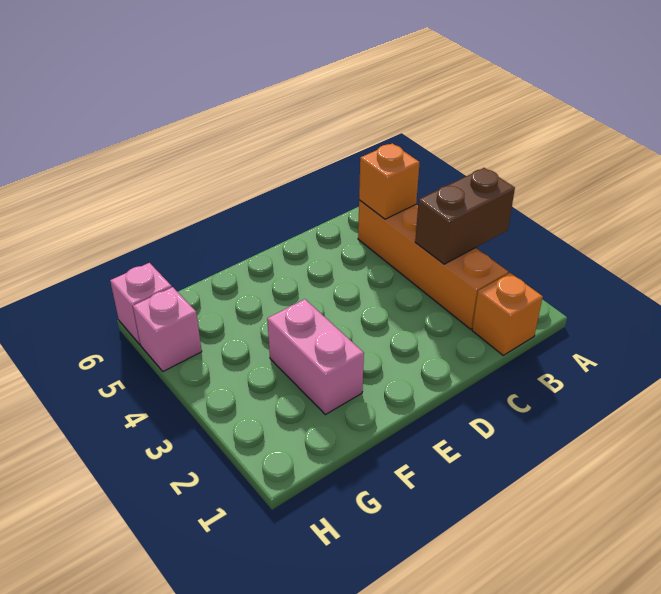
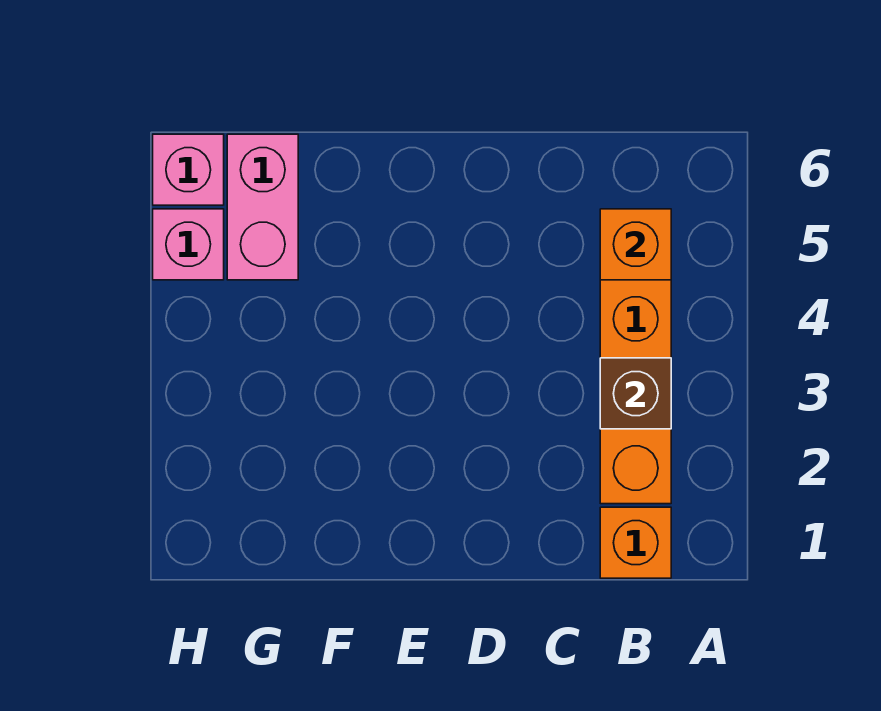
brown brick A3:B3 level 2 -> brown brick B3 level 2
pink brick F2:F3 level 1 -> pink brick G5:G6 level 1

